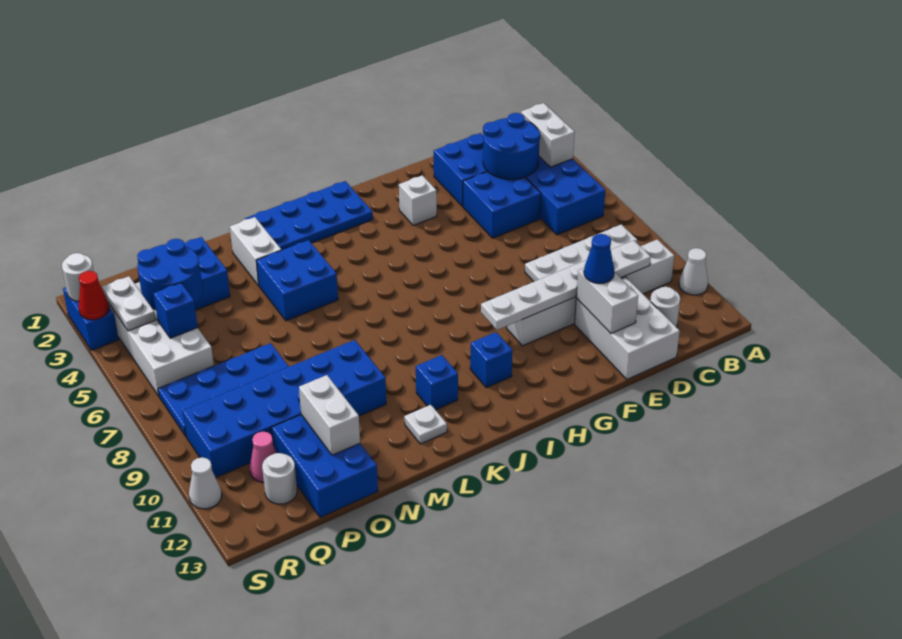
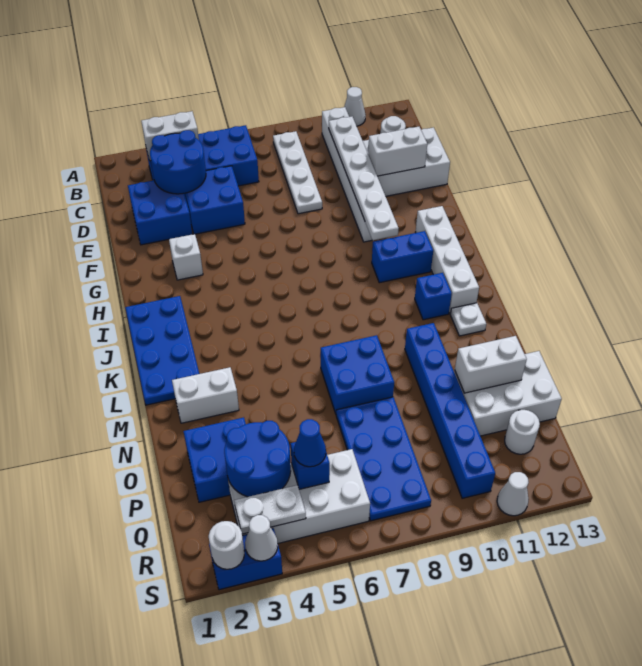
blue cone E11 level 3 -> blue cone Q5 level 3
none -> white brick H12:K12 level 1
blue brick I11 level 1 -> blue brick I10:I11 level 1
blue brick L4:M5 level 1 -> blue brick M7:N8 level 1
blue brick M9:R10 level 1 -> blue brick M10:R10 level 1
blue brick O11:P13 level 1 -> white brick O11:P13 level 1
pink cone Q11 level 1 -> none
red cone S3 level 2 -> white cone S3 level 2

